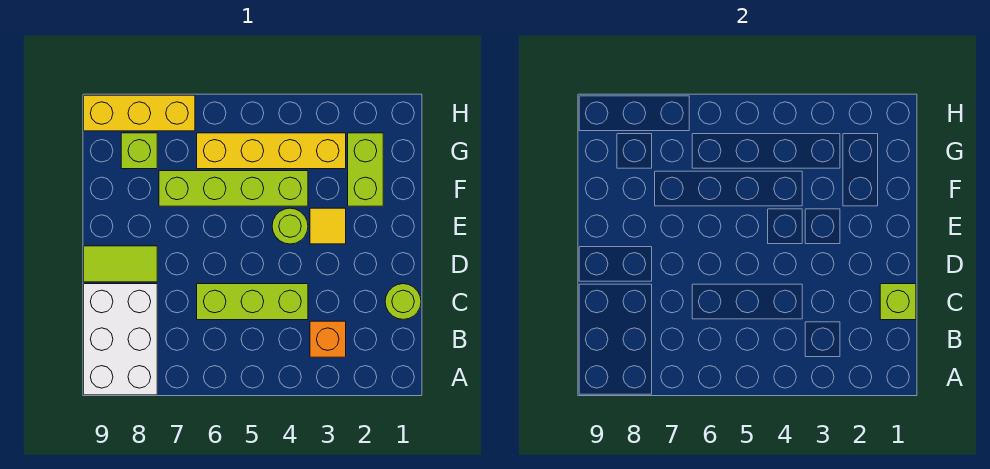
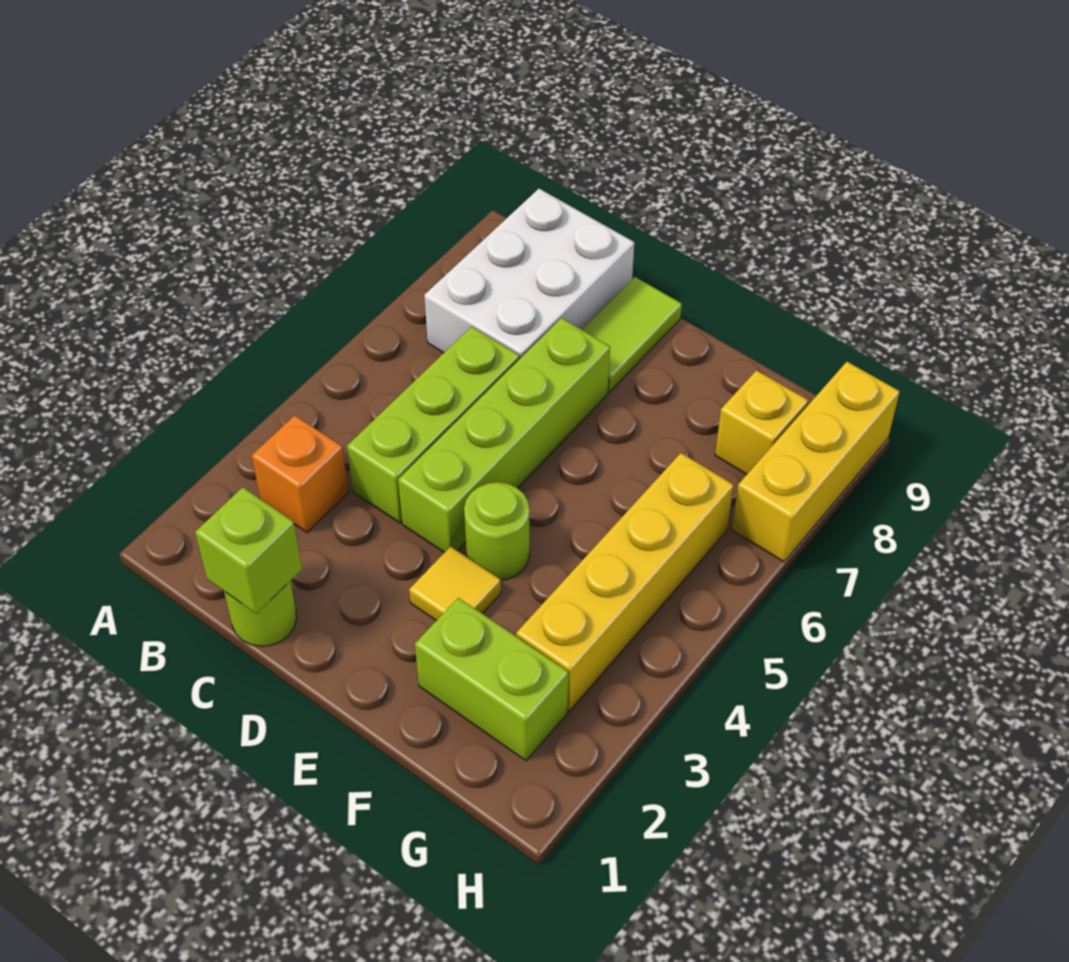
white brick A8:C9 level 1 -> white brick B7:C9 level 1
lime brick F4:F7 level 1 -> lime brick D4:D7 level 1
lime brick G8 level 1 -> yellow brick G8 level 1

